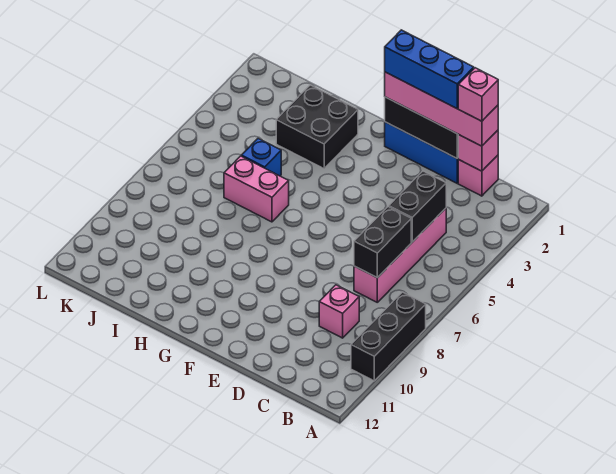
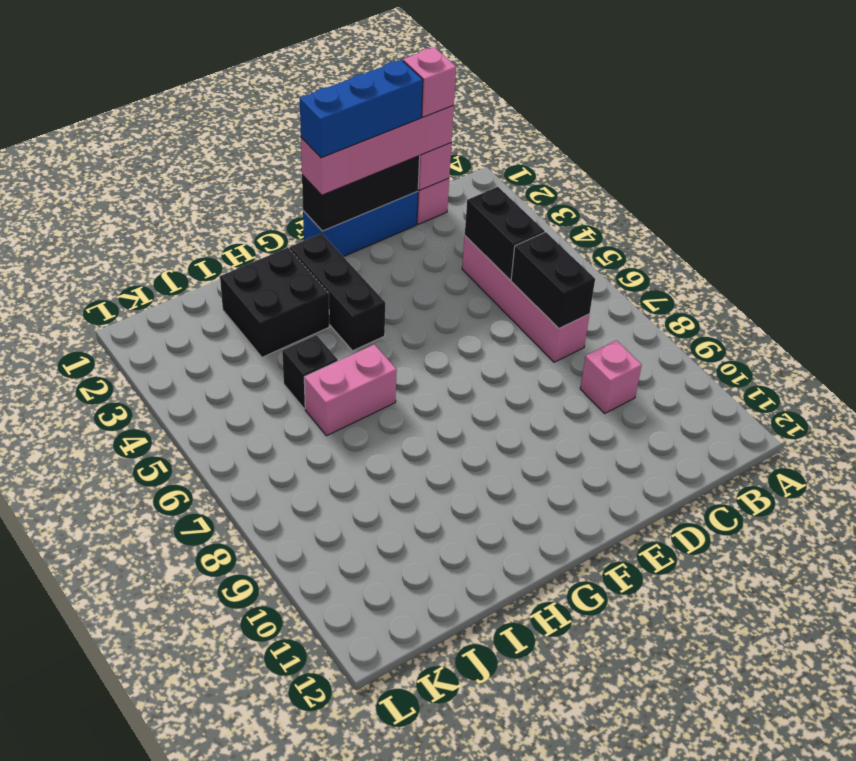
black brick A8:A10 level 1 -> black brick G2:G4 level 1
blue brick I5 level 1 -> black brick I5 level 1

